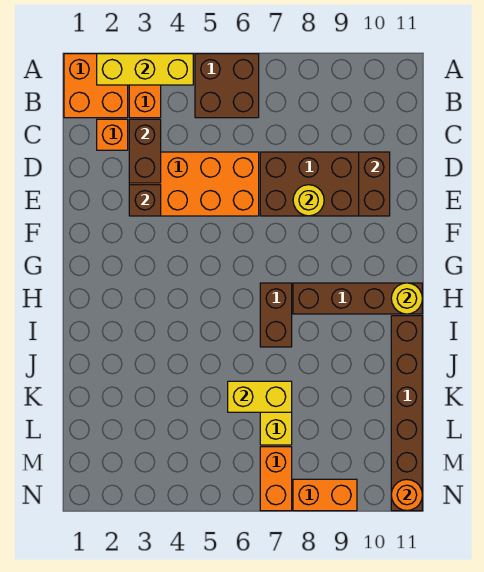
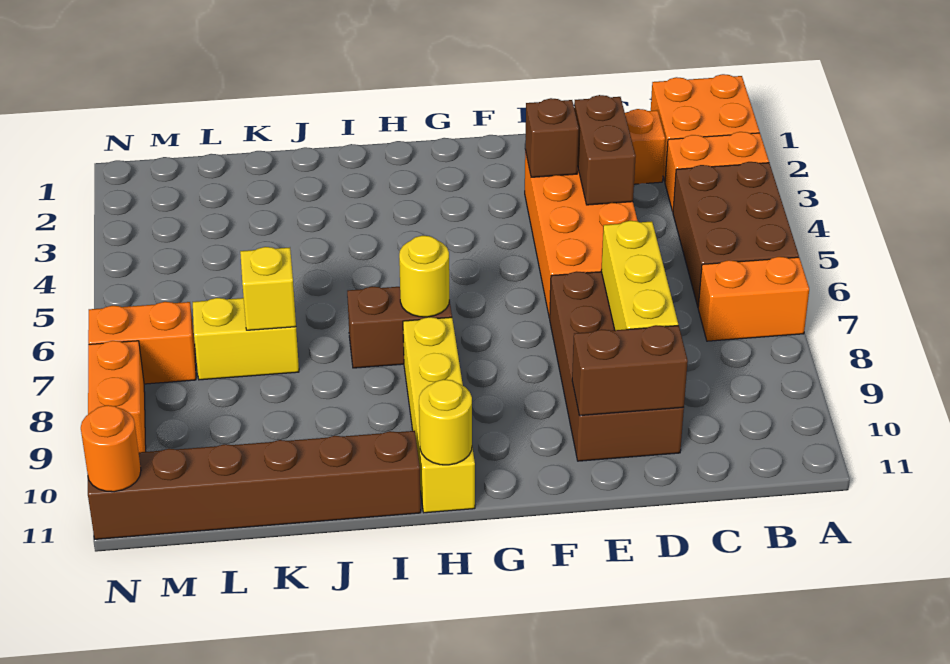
yellow brick A2:A4 level 2 -> yellow brick D7:D9 level 2
brown brick A5:B6 level 1 -> brown brick A4:B6 level 1
none -> orange brick A7:B7 level 1
brown brick C3:D3 level 2 -> brown brick D3:D4 level 2
yellow round brick E8 level 2 -> yellow round brick H7 level 2
brown brick H8:H11 level 1 -> yellow brick H8:H11 level 1
yellow brick K6:K7 level 2 -> yellow brick K7 level 2

